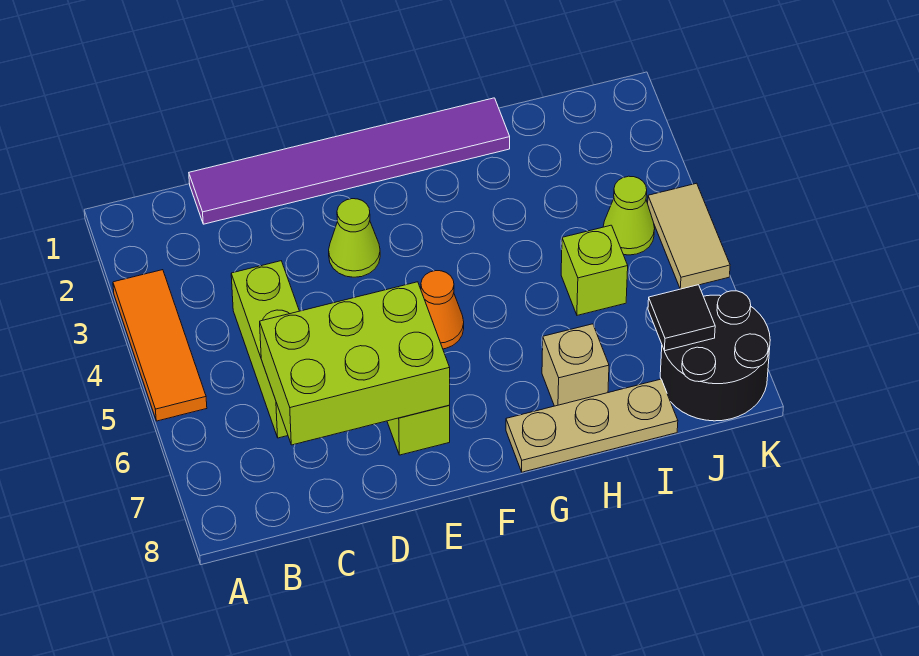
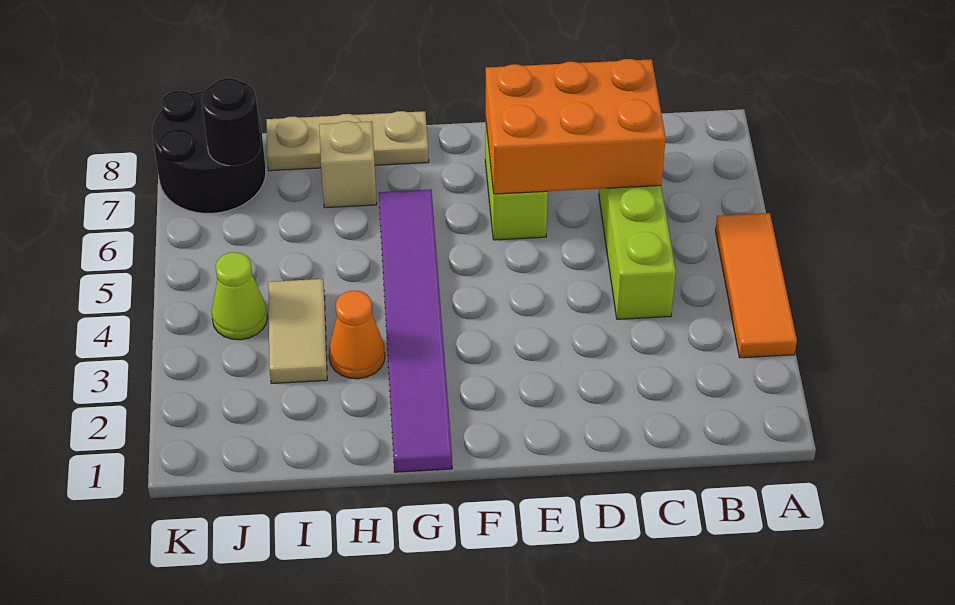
purple tile C1:H1 level 1 -> purple tile G1:G6 level 1
lime brick C6:E7 level 2 -> orange brick C6:E7 level 2
lime cone E3 level 1 -> none
orange cone F5 level 1 -> orange cone H3 level 1
lime brick I5 level 1 -> none
black tile J7 level 2 -> black round brick J7 level 2
tan tile K4:K5 level 1 -> tan tile I3:I4 level 1

